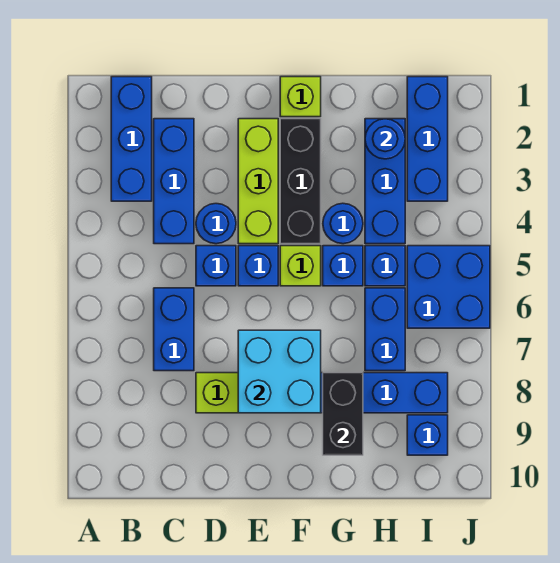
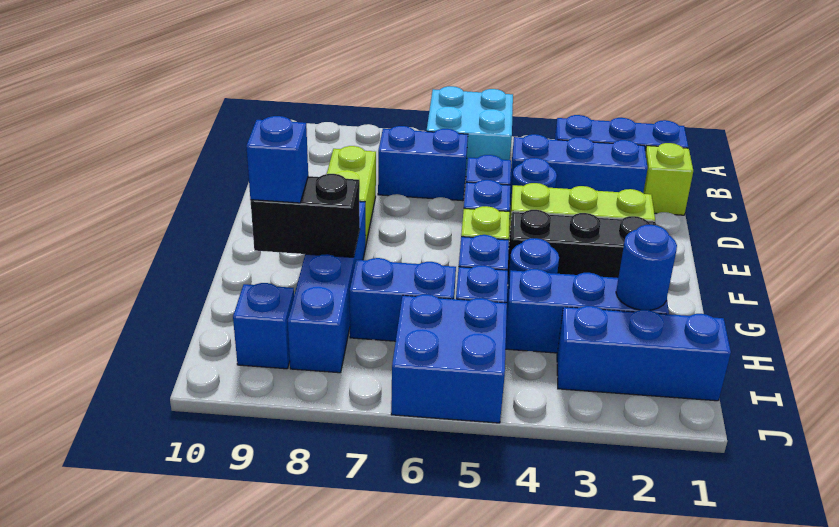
cyan brick E7:F8 level 2 -> cyan brick A5:B6 level 1
lime brick F1 level 1 -> lime brick C1 level 1
none -> blue brick G9 level 3

